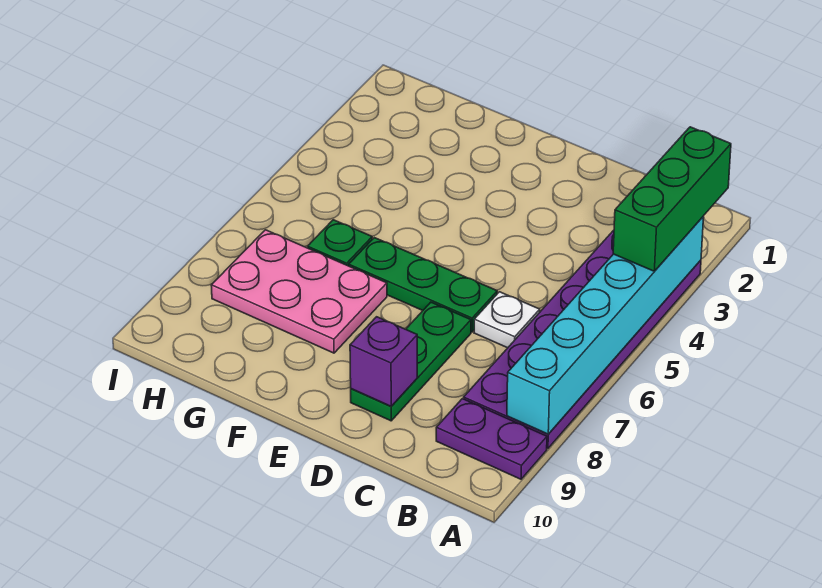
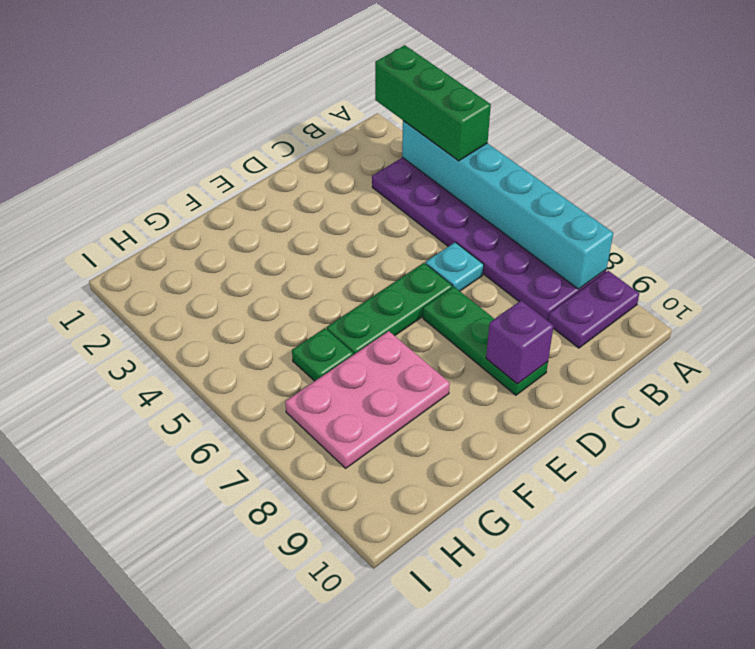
white plate C6 level 1 -> cyan plate C6 level 1

